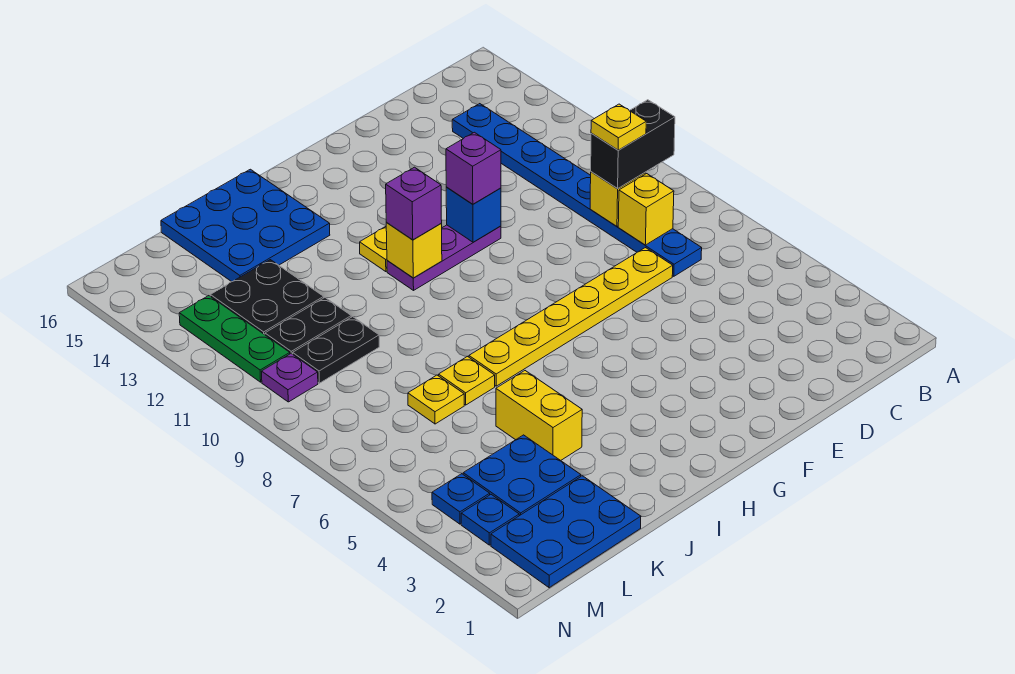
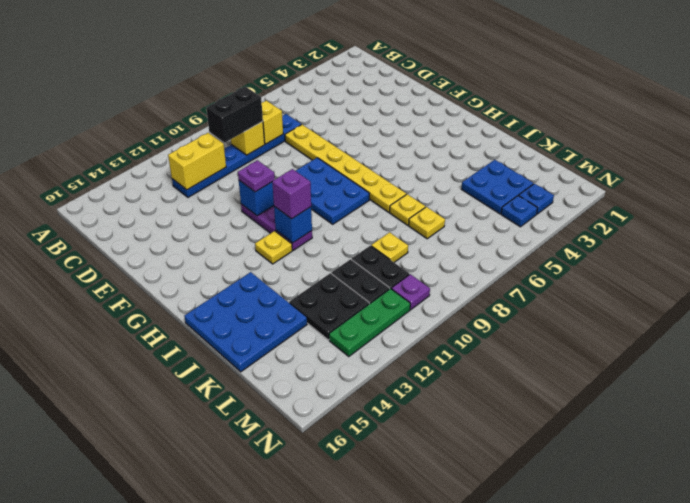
black brick B9:C9 level 3 -> black brick C9:C10 level 3
blue plate C7:C14 level 1 -> blue plate C7:C12 level 1
yellow plate C9 level 4 -> yellow plate K9 level 1
purple brick F11 level 3 -> purple plate F11 level 3
yellow brick H11 level 2 -> blue brick H11 level 2
yellow brick J4:J5 level 1 -> yellow brick C11:C12 level 2
blue plate K1:M2 level 1 -> blue plate F8:H9 level 1

